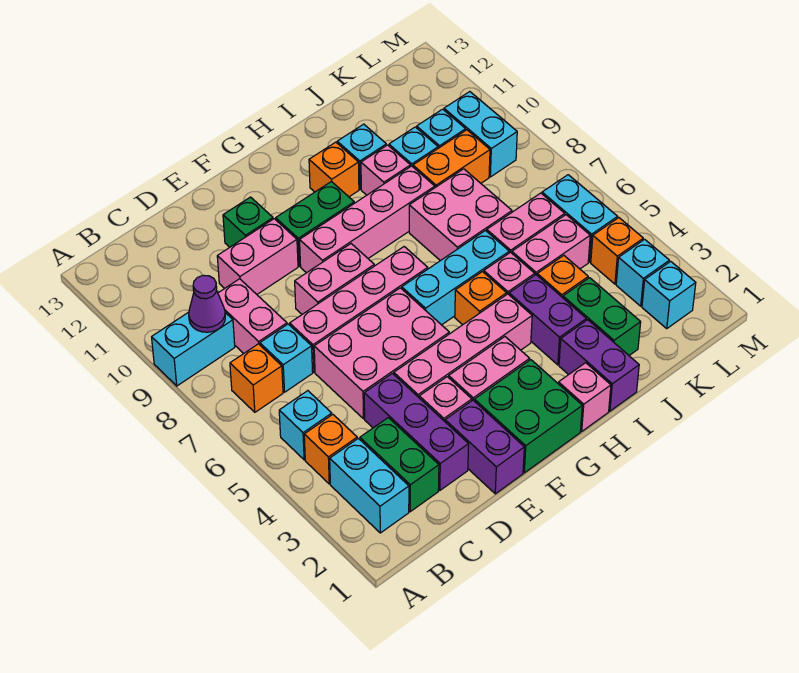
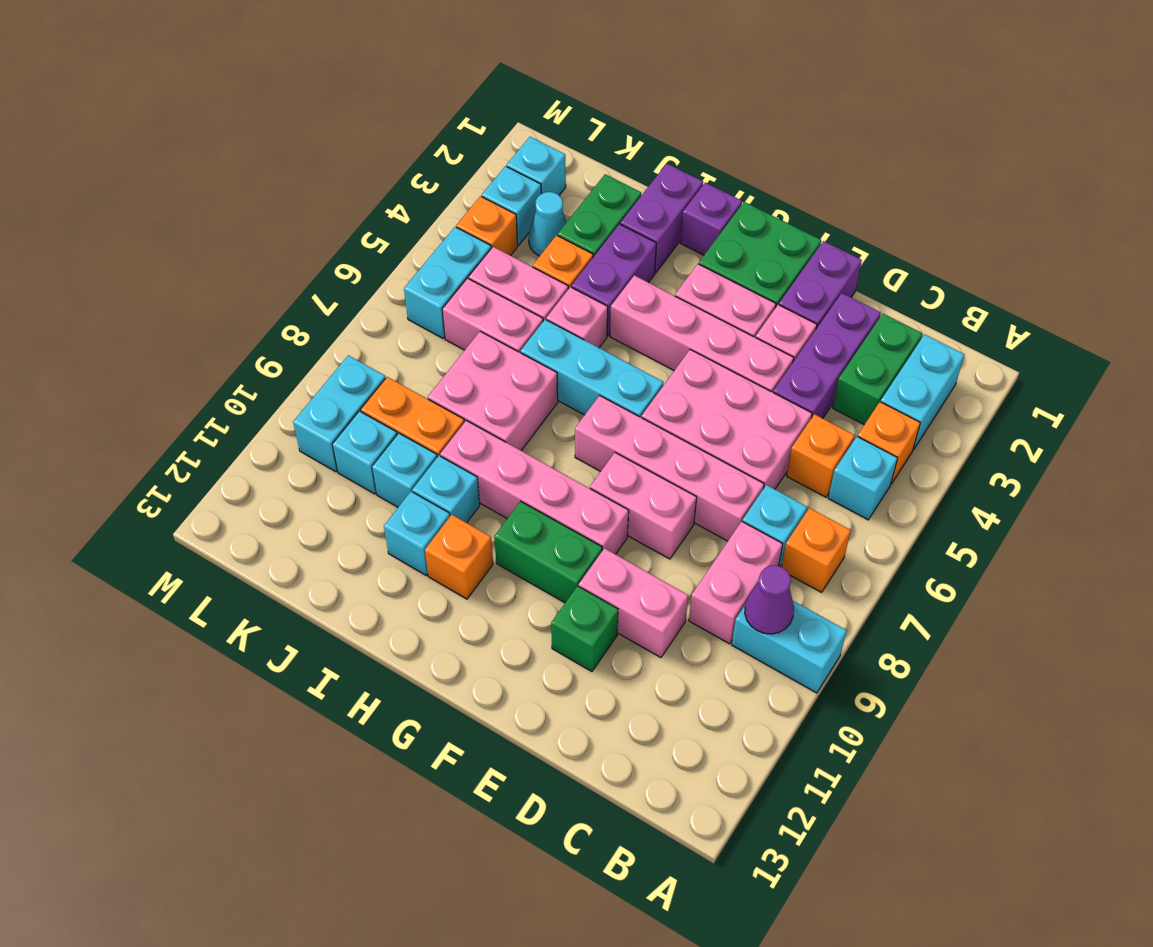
pink brick H1 level 1 -> purple brick H1 level 1
orange brick H5 level 1 -> orange brick C5 level 1
pink brick I10 level 1 -> cyan brick I10 level 1
none -> cyan cone K3 level 1

